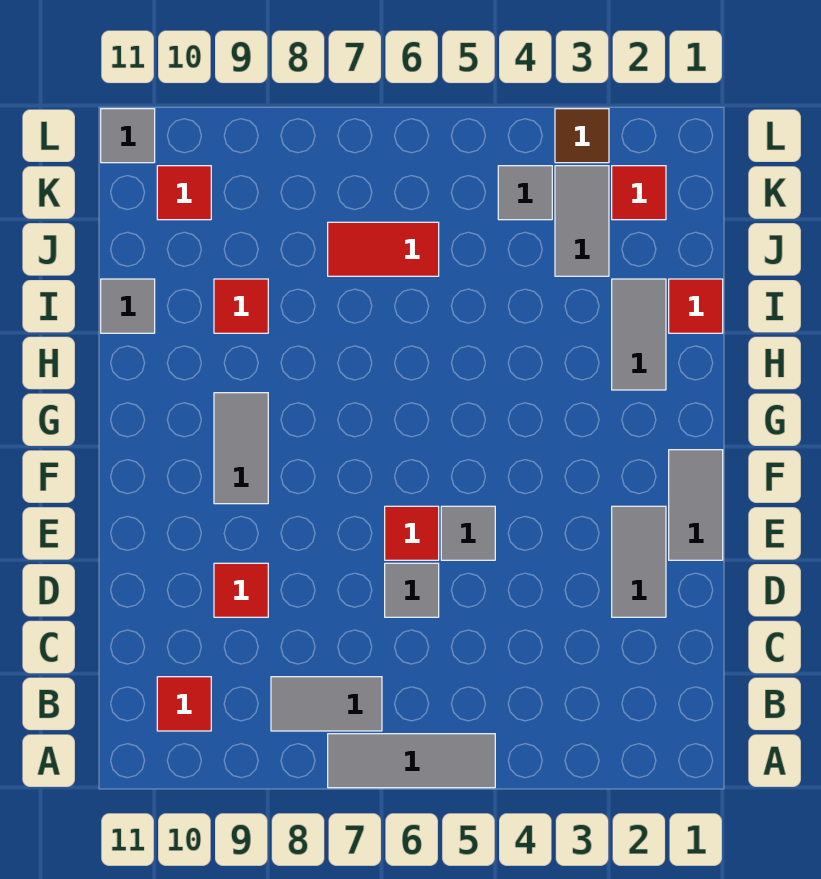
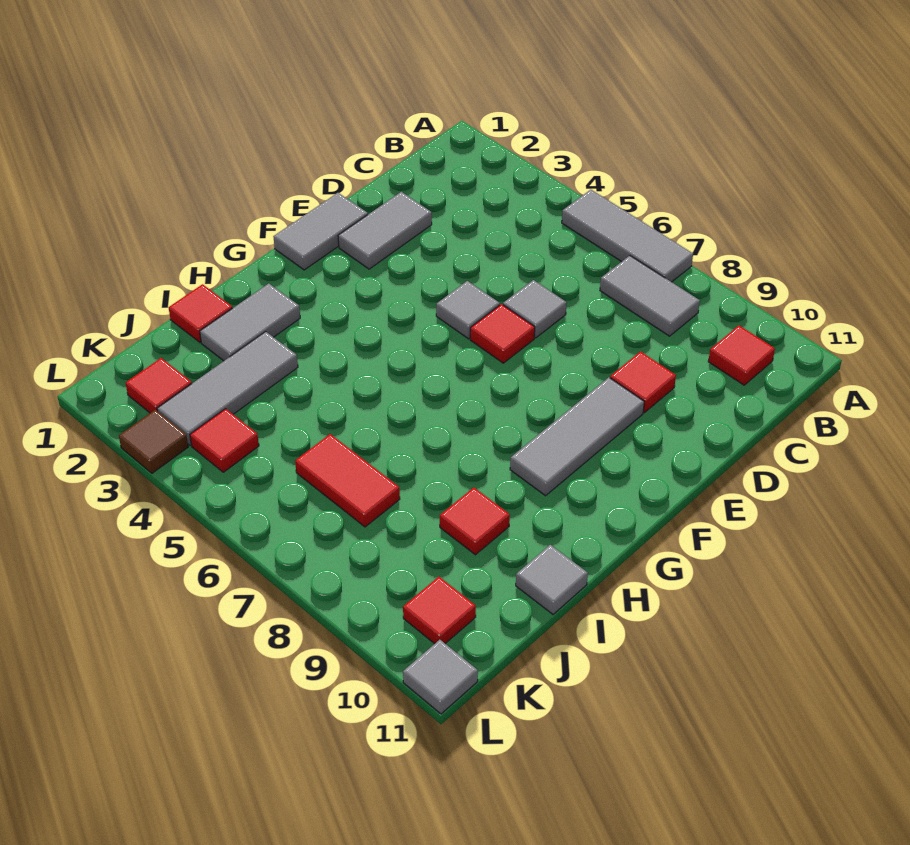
grey tile F9:G9 level 1 -> grey tile E9:G9 level 1
grey tile J3:K3 level 1 -> grey tile I3:K3 level 1
grey tile K4 level 1 -> red tile K4 level 1

